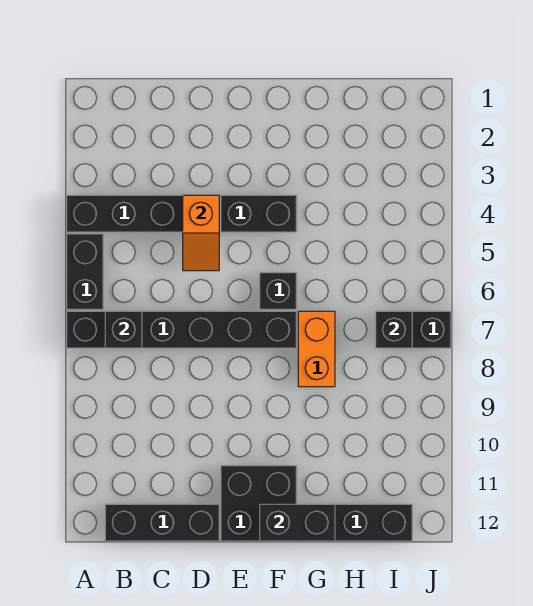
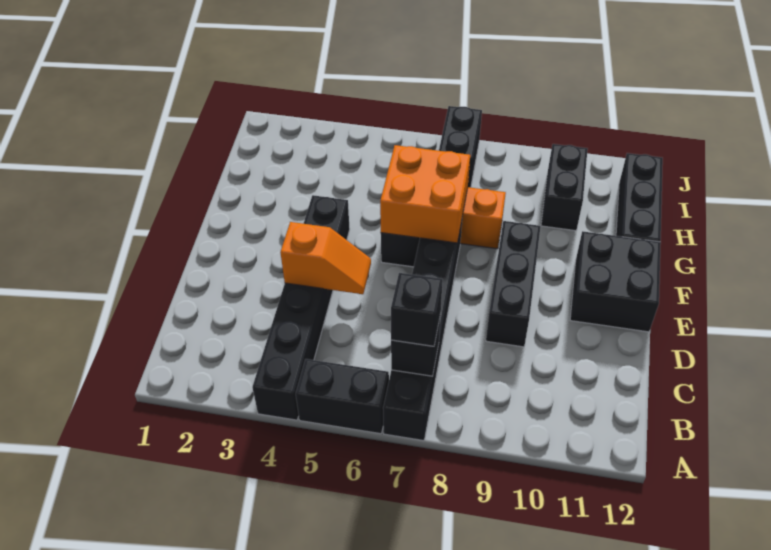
black brick B12:D12 level 1 -> black brick D9:F9 level 1
none -> orange brick F6:G7 level 2
black brick F12:G12 level 2 -> black brick H10:I10 level 1
black brick I7 level 2 -> black brick B7 level 3

